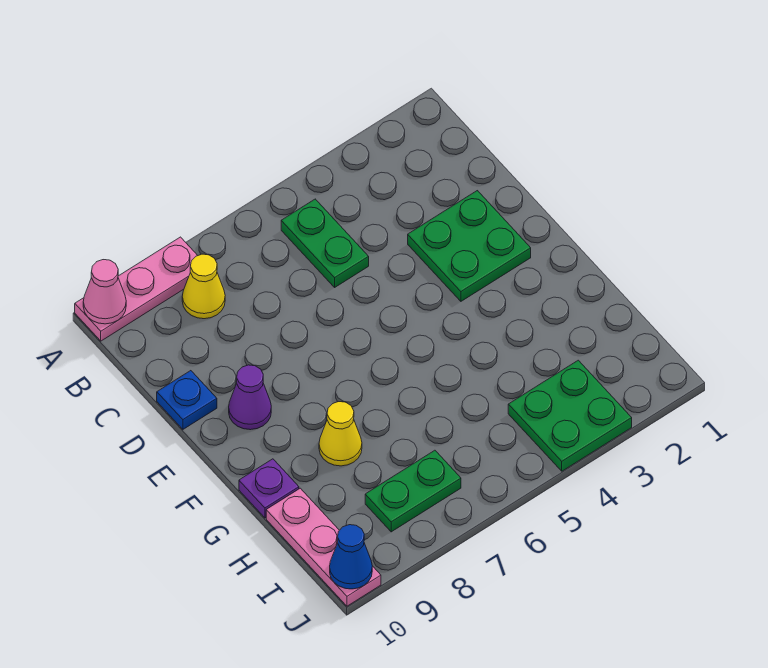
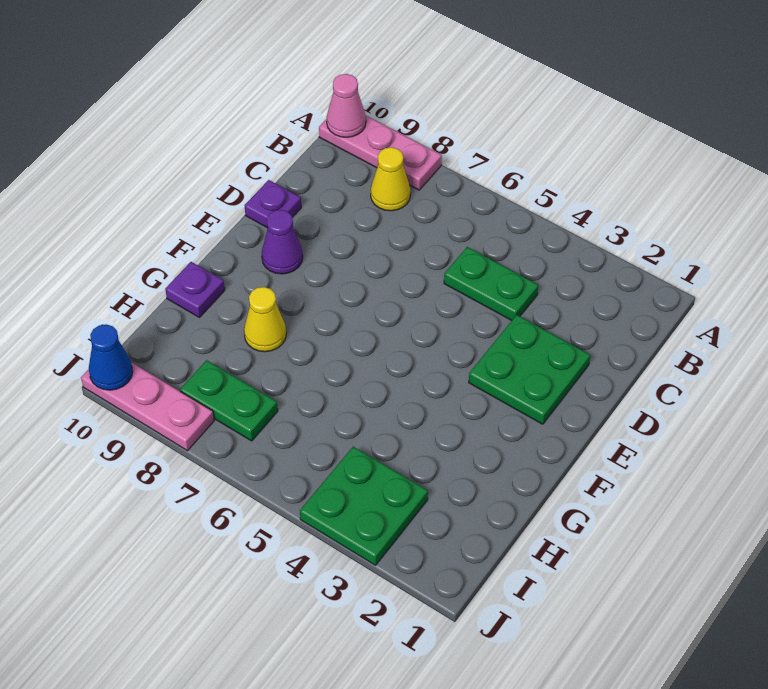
green plate B5:C5 level 1 -> green plate C4:C5 level 1
blue plate D10 level 1 -> purple plate D10 level 1
pink plate H10:J10 level 1 -> pink plate J8:J10 level 1

